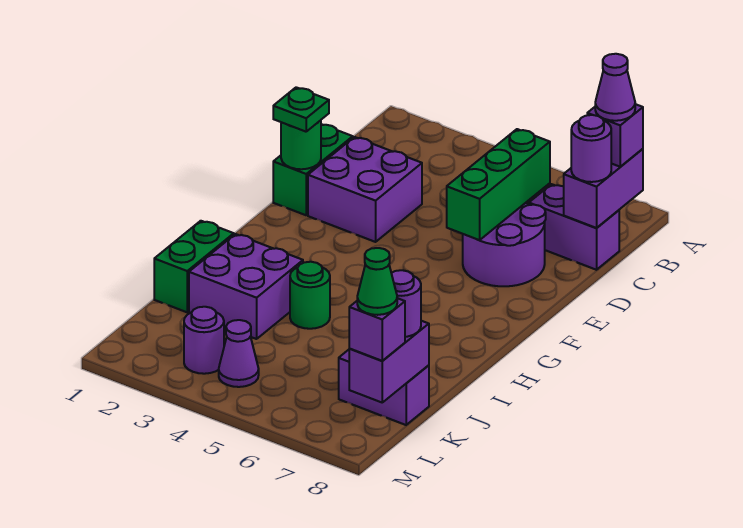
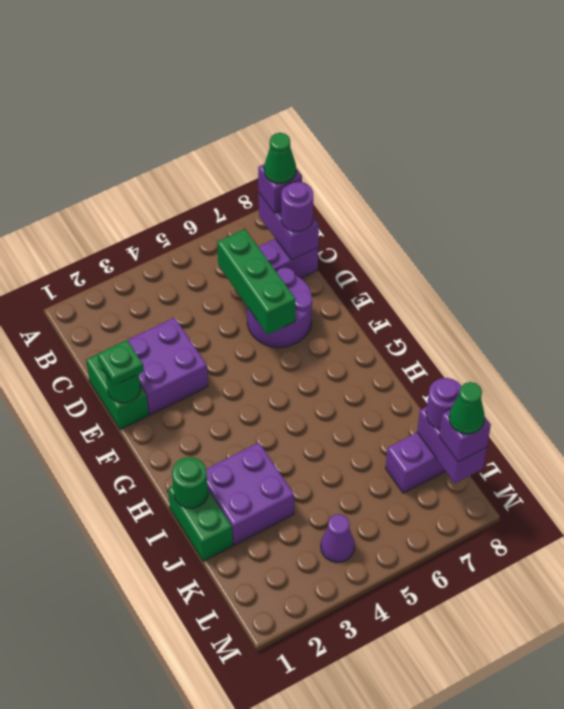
purple cone B8 level 4 -> green cone B8 level 4
green round brick I4 level 1 -> green round brick I1 level 2
purple round brick L3 level 1 -> none

